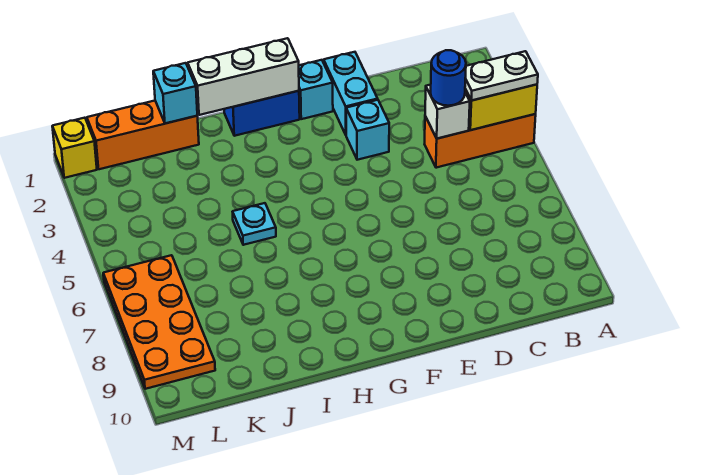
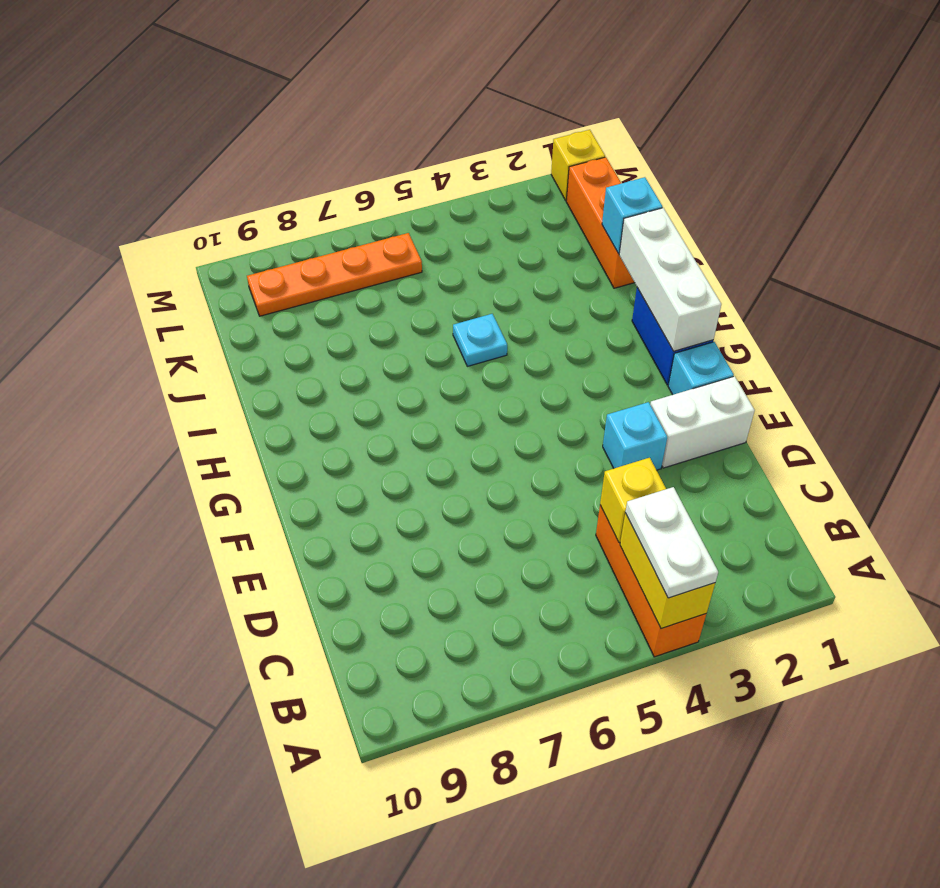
white brick C4 level 2 -> yellow brick C4 level 2
blue round brick C4 level 3 -> none
cyan brick E1:E2 level 1 -> white brick E1:E2 level 1
orange plate L6:M9 level 1 -> orange plate L6:L9 level 1

